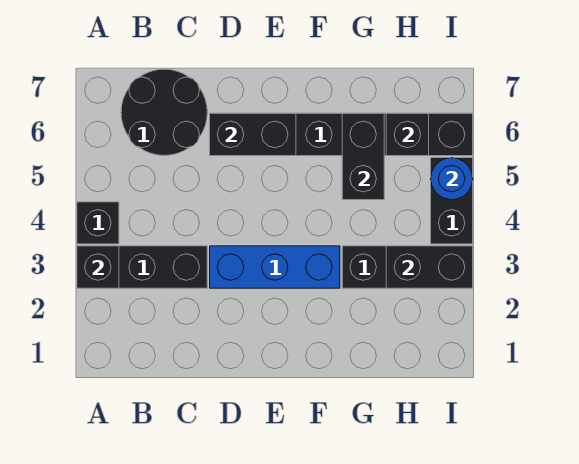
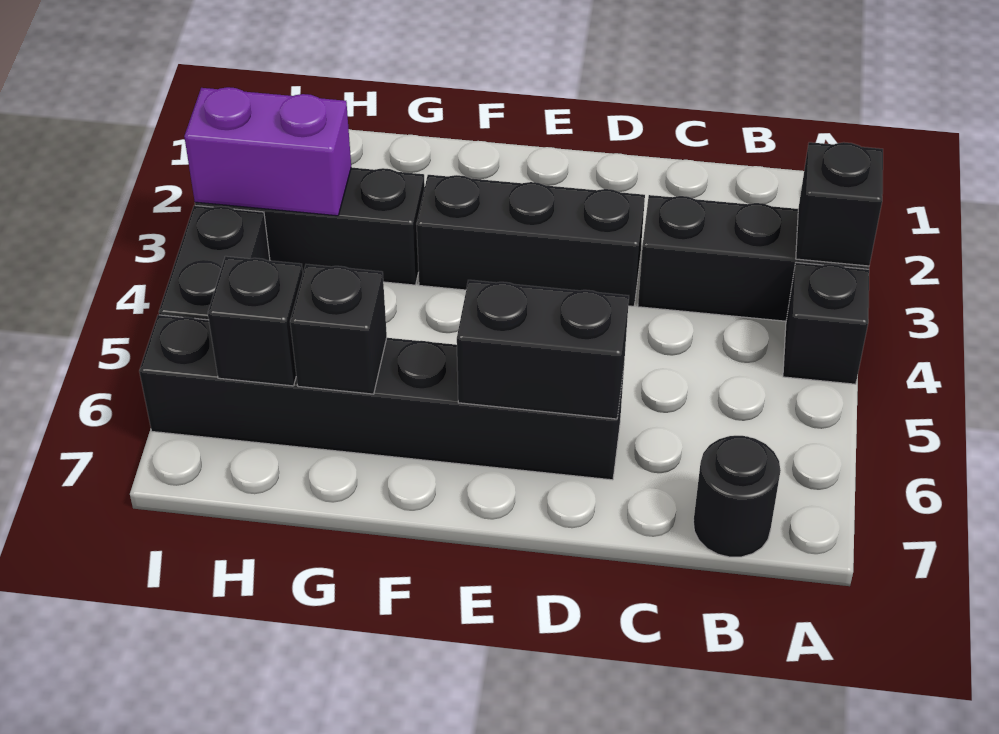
black round brick B6:C7 level 1 -> black round brick B7 level 1
blue brick D3:F3 level 1 -> black brick D3:F3 level 1
black brick G5:G6 level 2 -> black brick G6 level 2
black brick H3:I3 level 2 -> purple brick H3:I3 level 2
blue round brick I5 level 2 -> none

